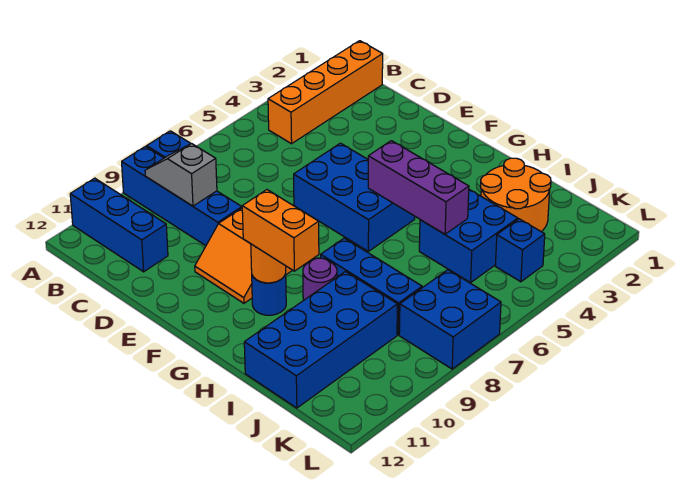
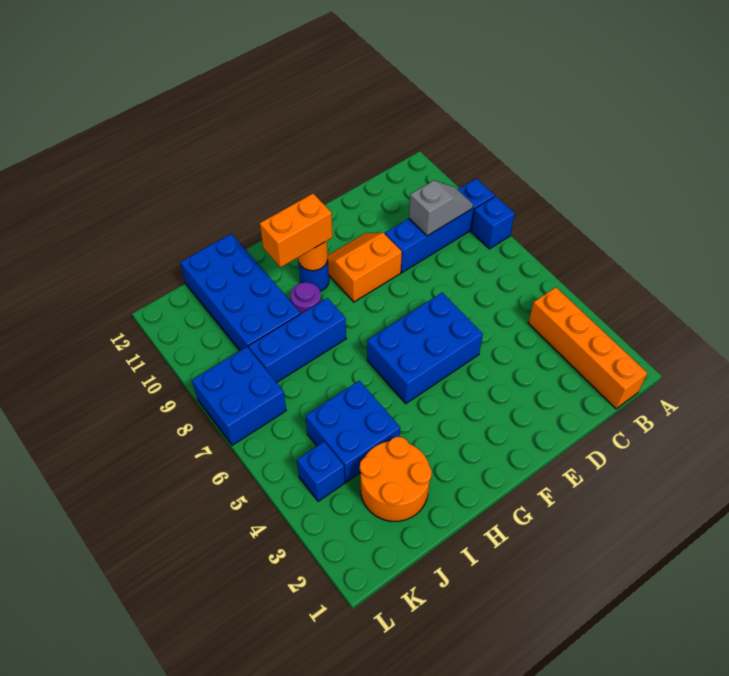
blue brick A11:C11 level 1 -> none
purple brick G5:I5 level 2 -> none

